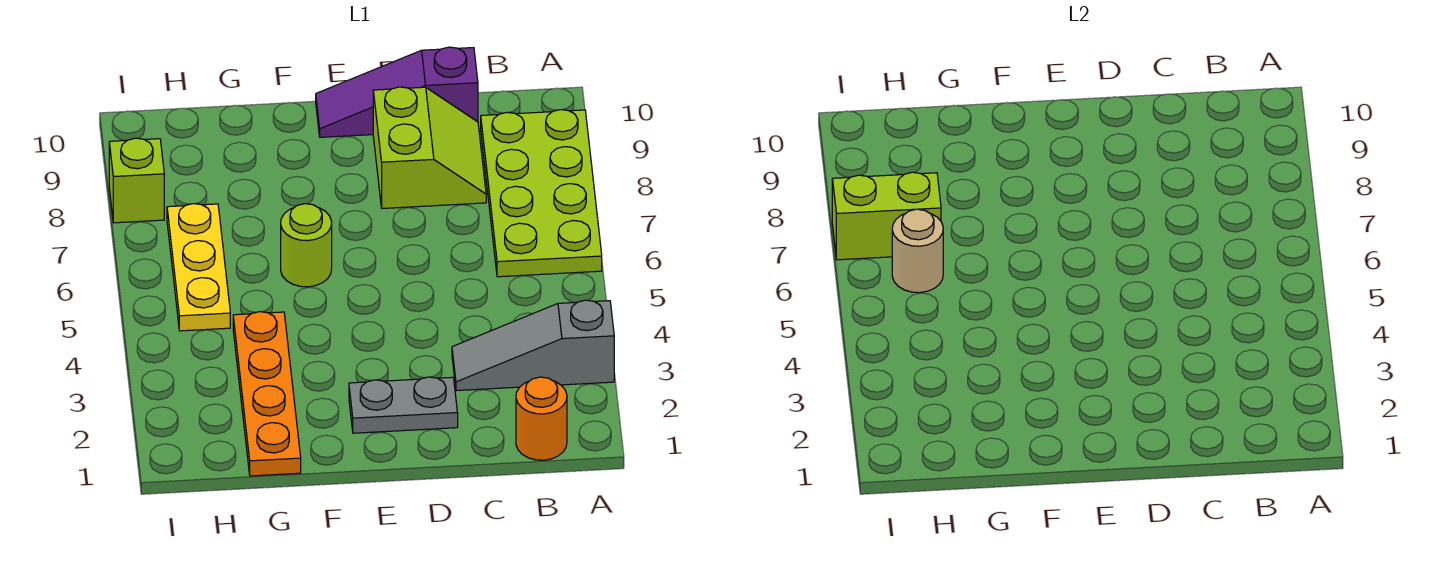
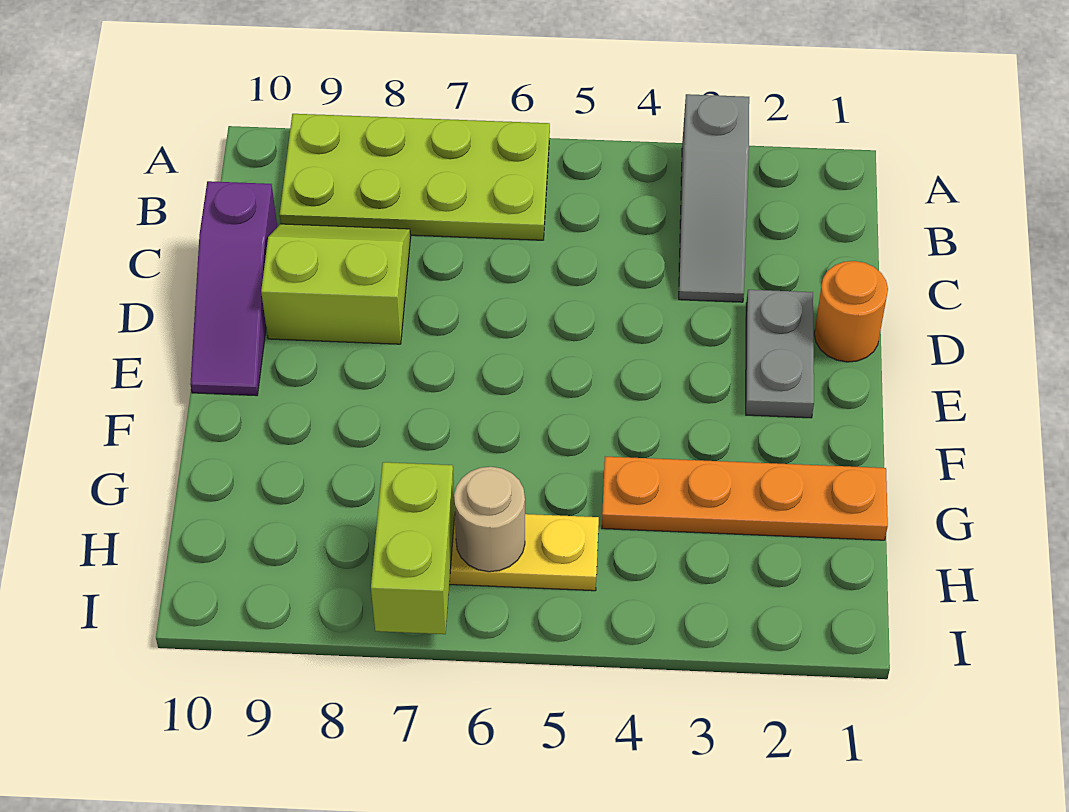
orange round brick B1 level 1 -> orange round brick D1 level 1
lime round brick F6 level 1 -> none
lime brick I8 level 1 -> none

